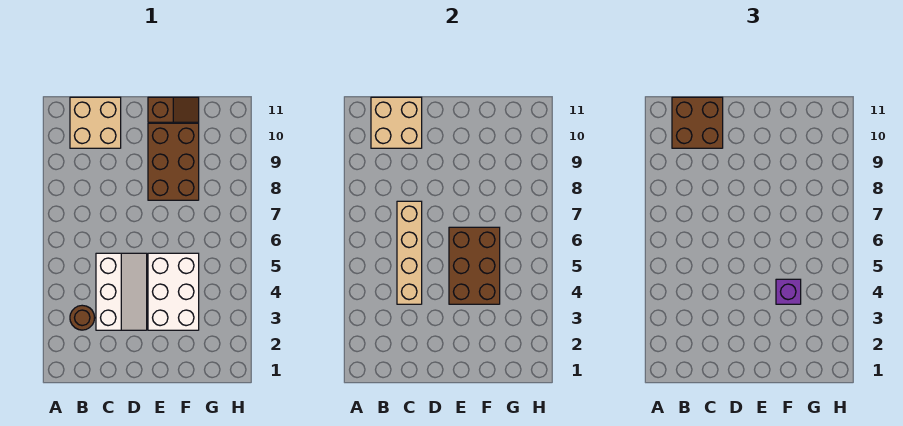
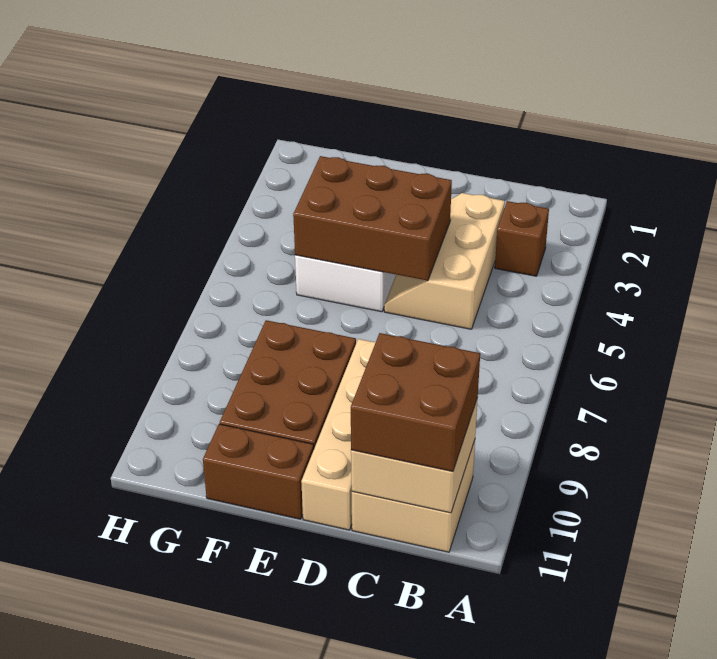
brown round brick B3 level 1 -> brown brick B3 level 1
white slope C3:D5 level 1 top C -> tan slope C3:D5 level 1 top C
tan brick C4:C7 level 2 -> tan brick D8:D11 level 1
brown brick E4:F6 level 2 -> brown brick D4:F5 level 2
brown slope E11:F11 level 1 top E -> brown brick E11:F11 level 1
purple brick F4 level 3 -> none

